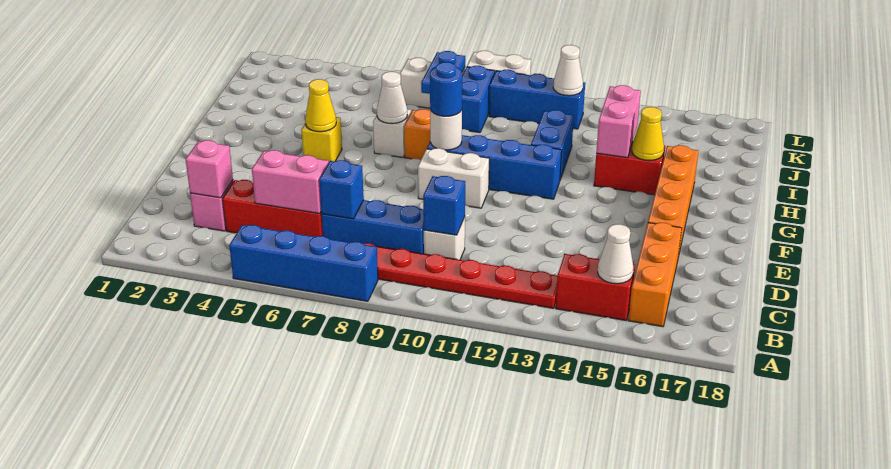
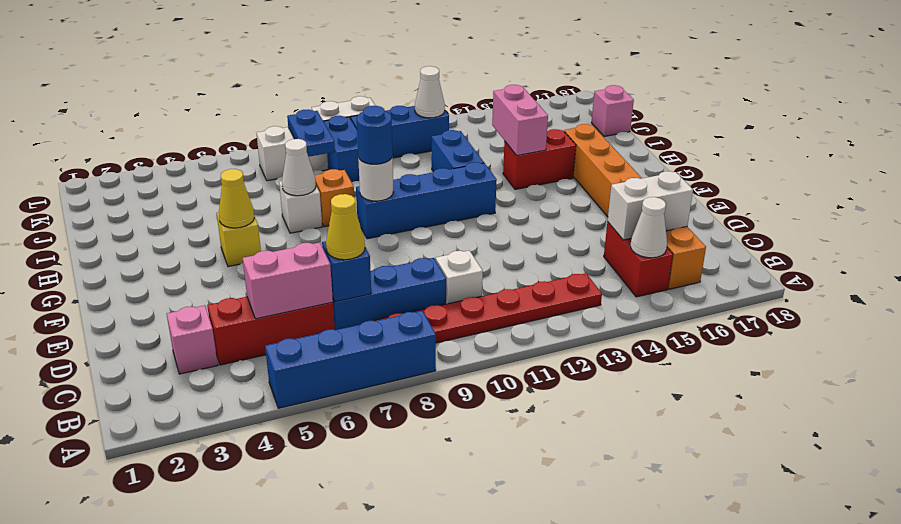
red brick B14:B15 level 1 -> red brick B15:C15 level 1
pink brick C3 level 2 -> pink brick J18 level 1
blue brick C10 level 2 -> none
white brick F9:F10 level 1 -> white brick C15:C16 level 2
yellow cone H15 level 2 -> yellow cone C7 level 3

